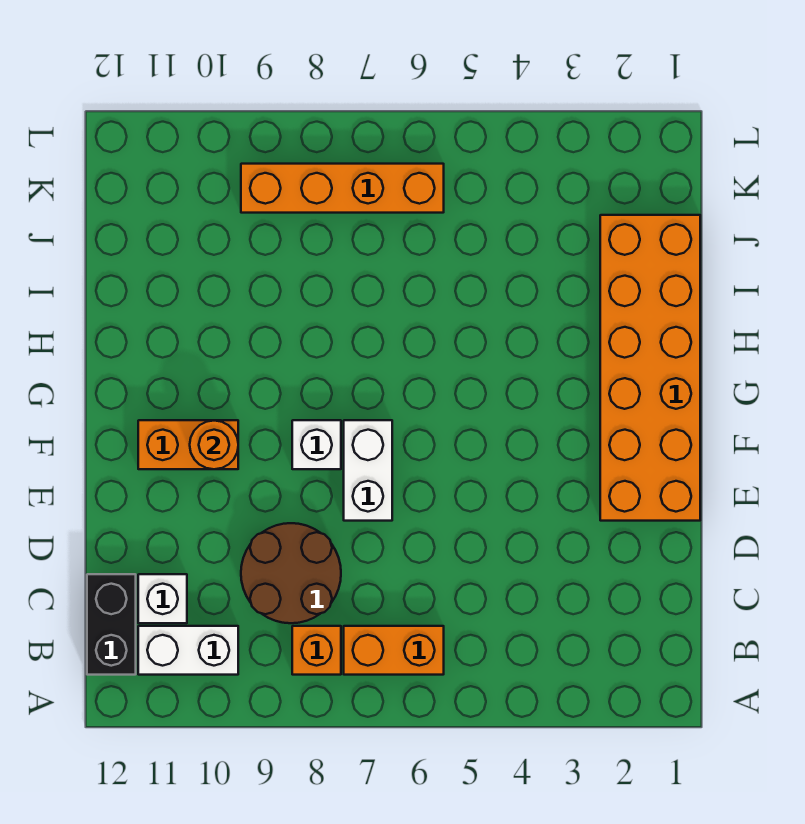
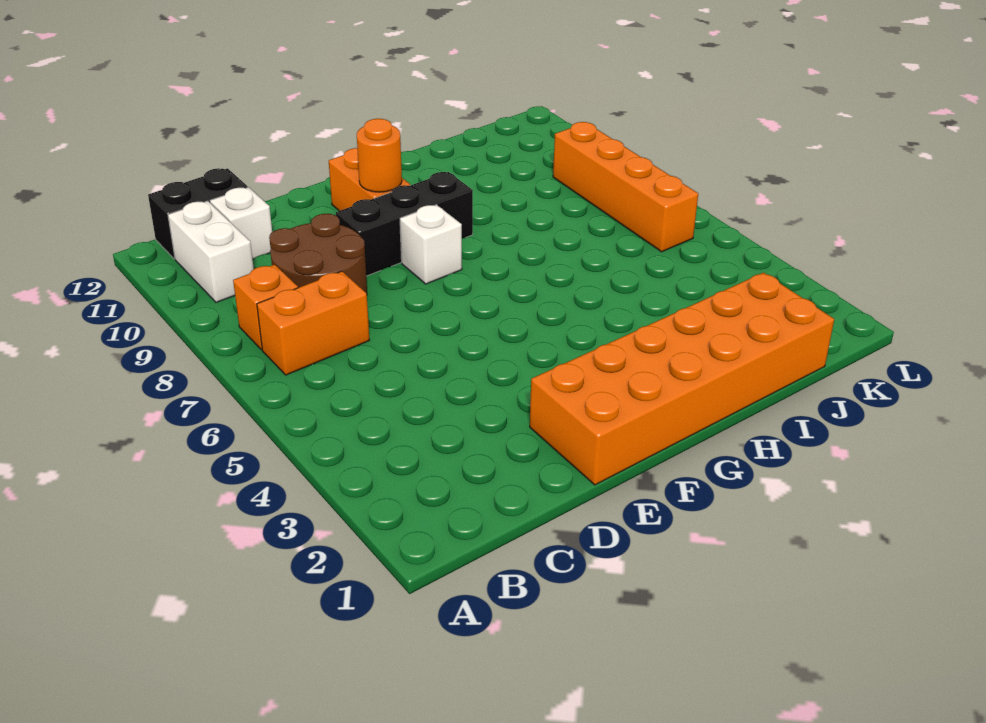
orange brick B6:B7 level 1 -> orange brick B7:C7 level 1
white brick E7:F7 level 1 -> none
none -> black brick E9:G9 level 1

